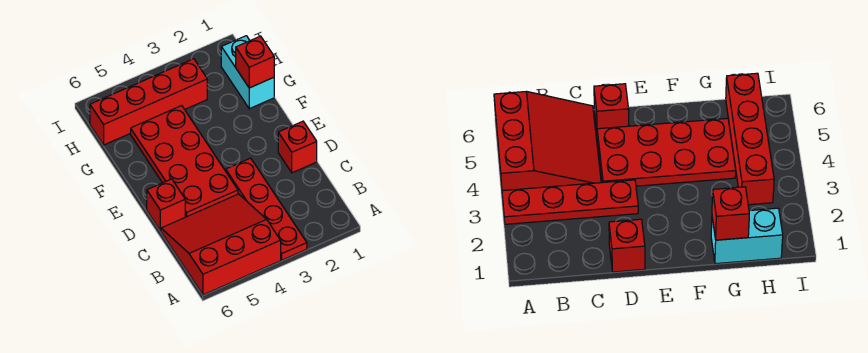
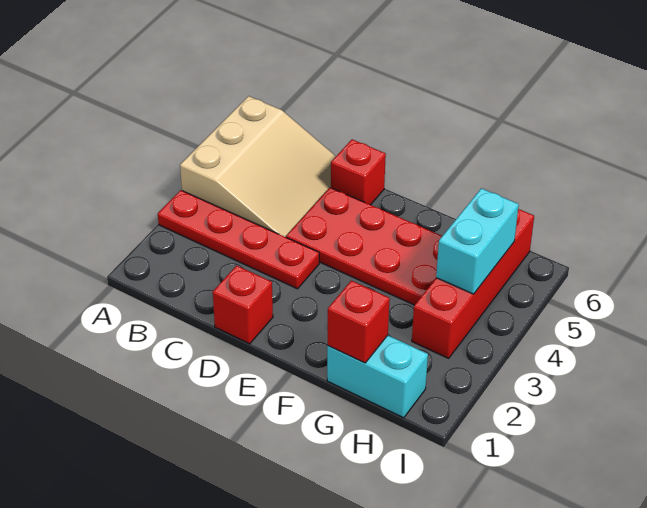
red slope A4:C6 level 1 top A -> tan slope A4:C6 level 1 top A
none -> cyan brick H4:H5 level 2

